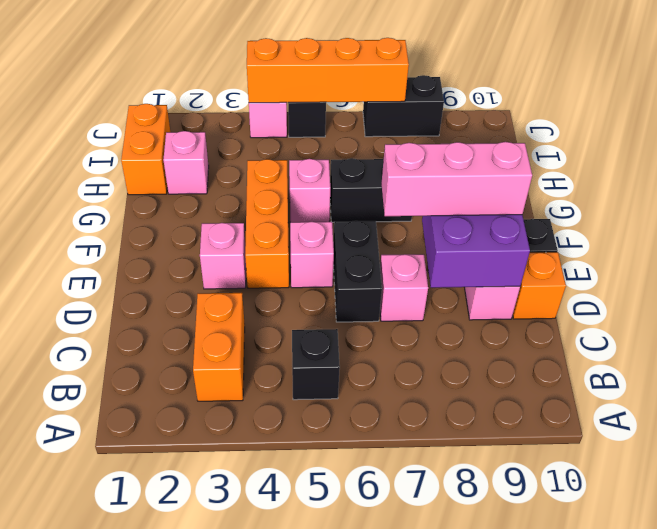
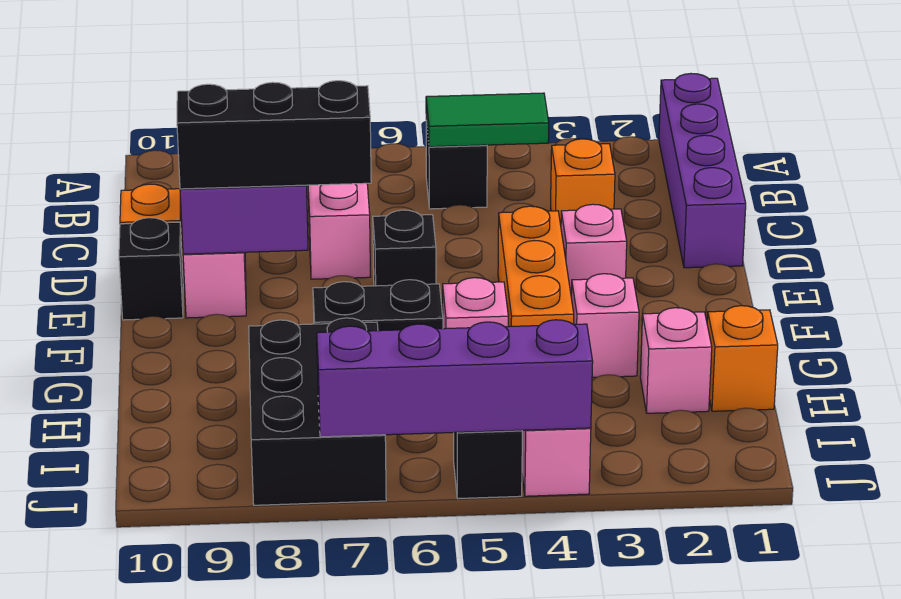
none -> purple brick A1:D1 level 1
orange brick B3:C3 level 1 -> orange brick C3 level 1
none -> green tile B4:B5 level 2
black brick D6:E6 level 1 -> black brick E6 level 1
pink brick E5 level 1 -> pink brick G3 level 1
pink brick E7:E9 level 3 -> black brick E7:E9 level 3
orange brick H1:I1 level 1 -> orange brick H1 level 1
orange brick J4:J7 level 2 -> purple brick J4:J7 level 2
black brick J7:J8 level 1 -> black brick H7:J8 level 1

